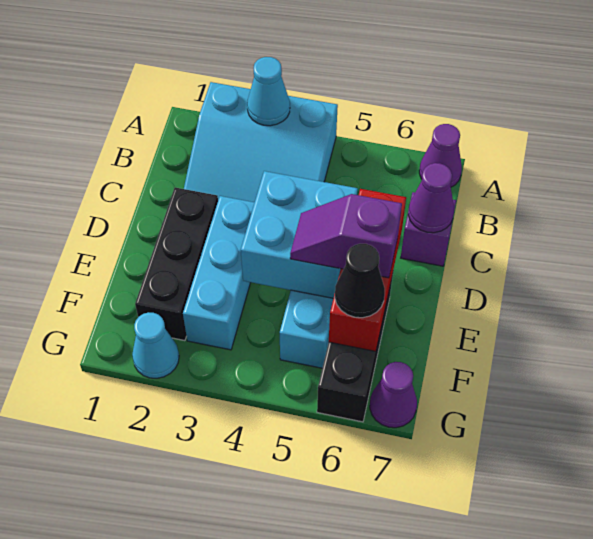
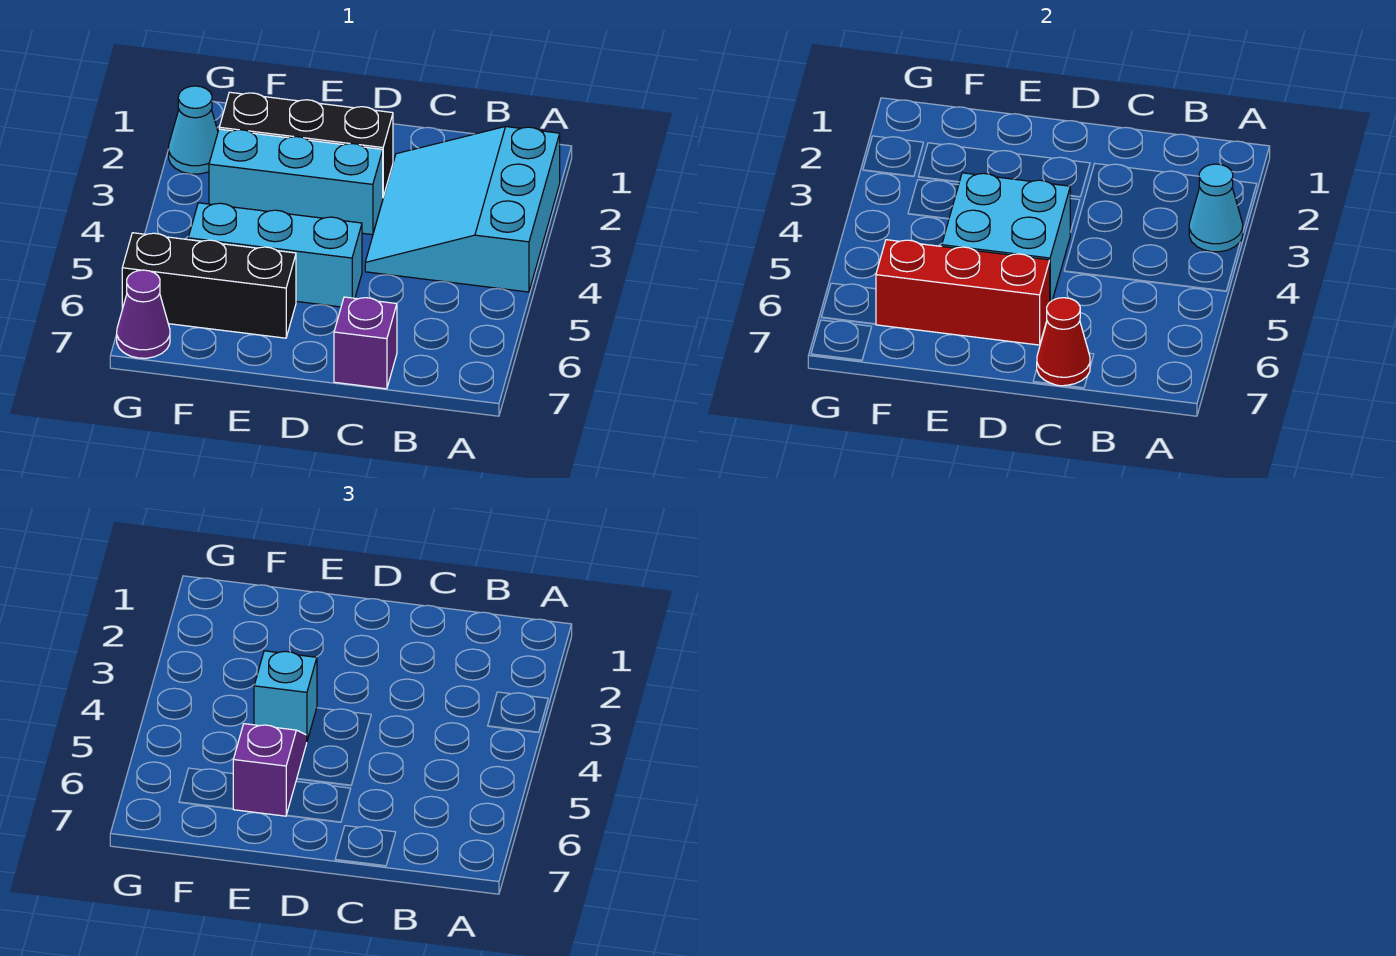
purple cone A7 level 1 -> none
purple cone C7 level 2 -> red cone C7 level 2
none -> cyan brick E4 level 3
black cone F6 level 3 -> none

